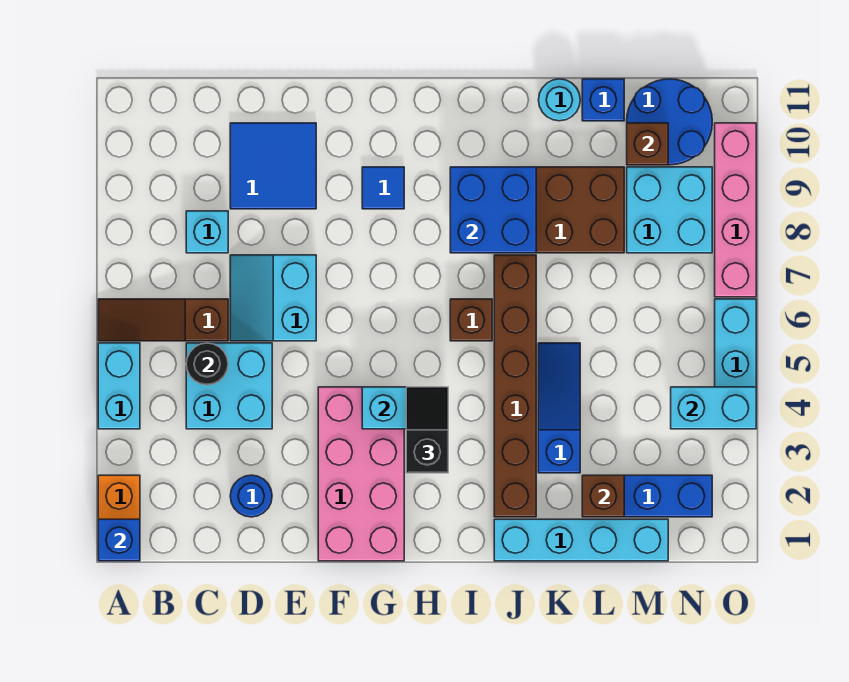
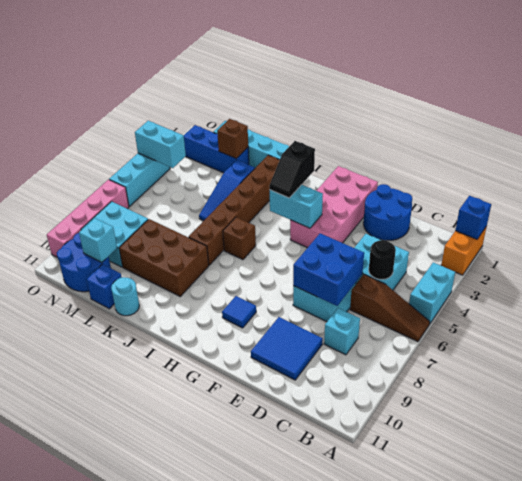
blue round brick D2 level 1 -> blue round brick D1:E2 level 1
blue brick I8:J9 level 2 -> blue brick D6:E7 level 2
brown brick M10 level 2 -> cyan brick M10 level 2

